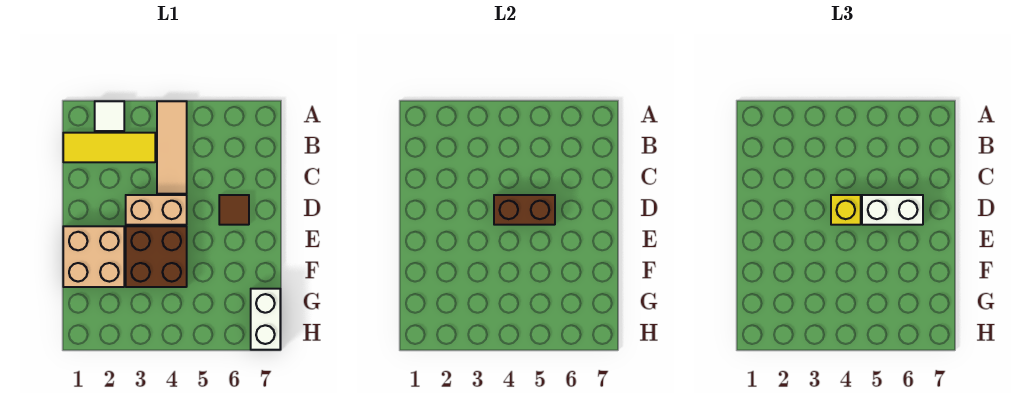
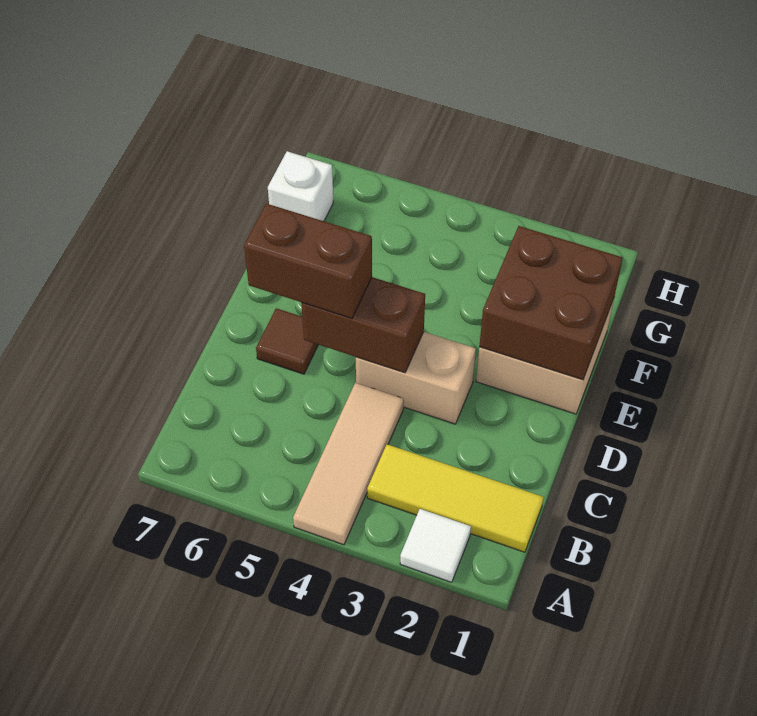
yellow brick D4 level 3 -> none
white brick D5:D6 level 3 -> brown brick D5:D6 level 3
brown brick E3:F4 level 1 -> brown brick E1:F2 level 2
white brick G7:H7 level 1 -> white brick G7 level 1

